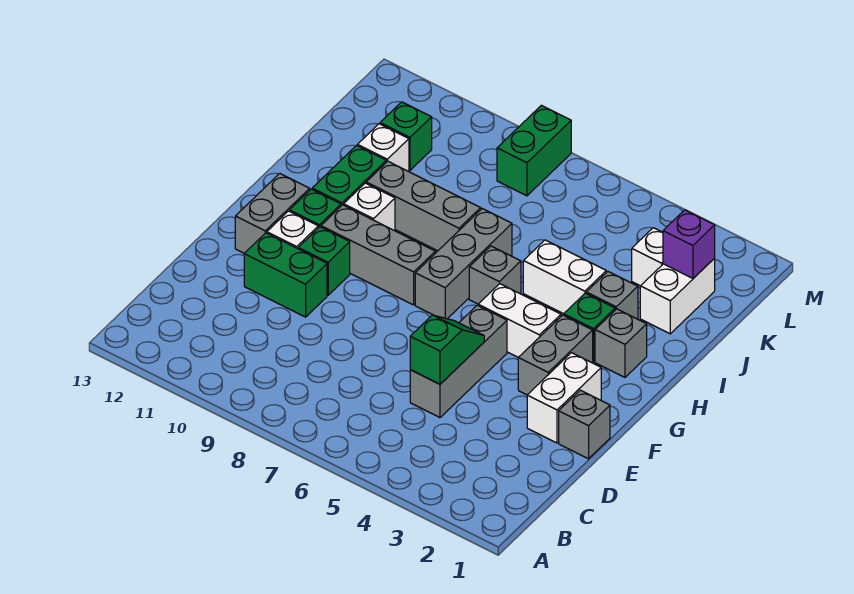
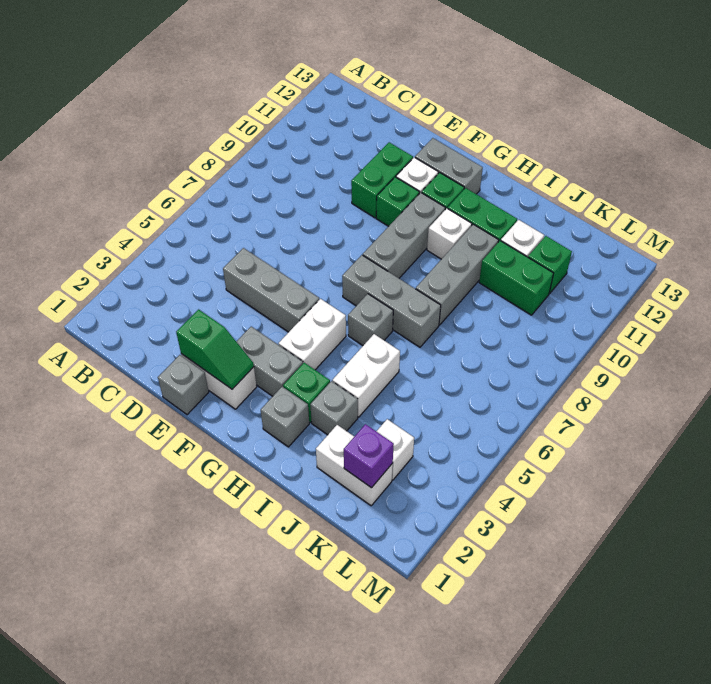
green slope D5:E5 level 2 top D -> green slope E2:F2 level 2 top E
green brick L8:M8 level 1 -> green brick J10:K10 level 1

